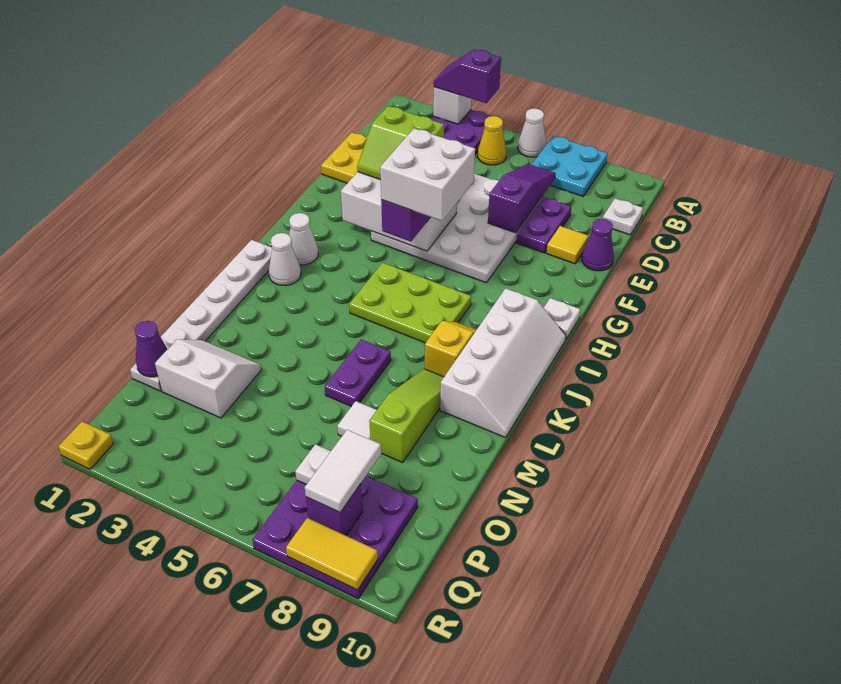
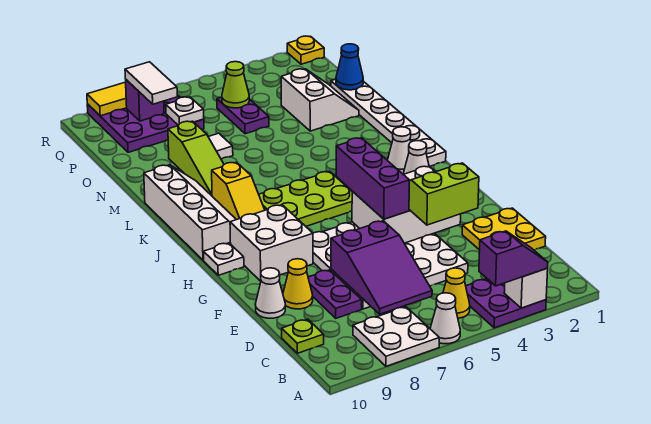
cyan plate A7:B8 level 1 -> white plate A7:B8 level 1
purple slope C7:E7 level 2 top E -> purple slope C6:E7 level 2 top E
white plate C10 level 1 -> lime plate C10 level 1
yellow tile E9 level 1 -> yellow cone E9 level 1
purple cone E10 level 1 -> white cone E10 level 1
white brick G5:H6 level 4 -> white brick G8:H9 level 1
white slope I9:L10 level 1 top 9 -> white slope I9:L10 level 1 top 10
purple plate L6:M6 level 1 -> purple plate O5:P5 level 1
white slope N2:O3 level 1 top O -> white slope N2:O3 level 1 top 3
purple cone O1 level 2 -> blue cone O1 level 2
none -> lime cone P5 level 2

